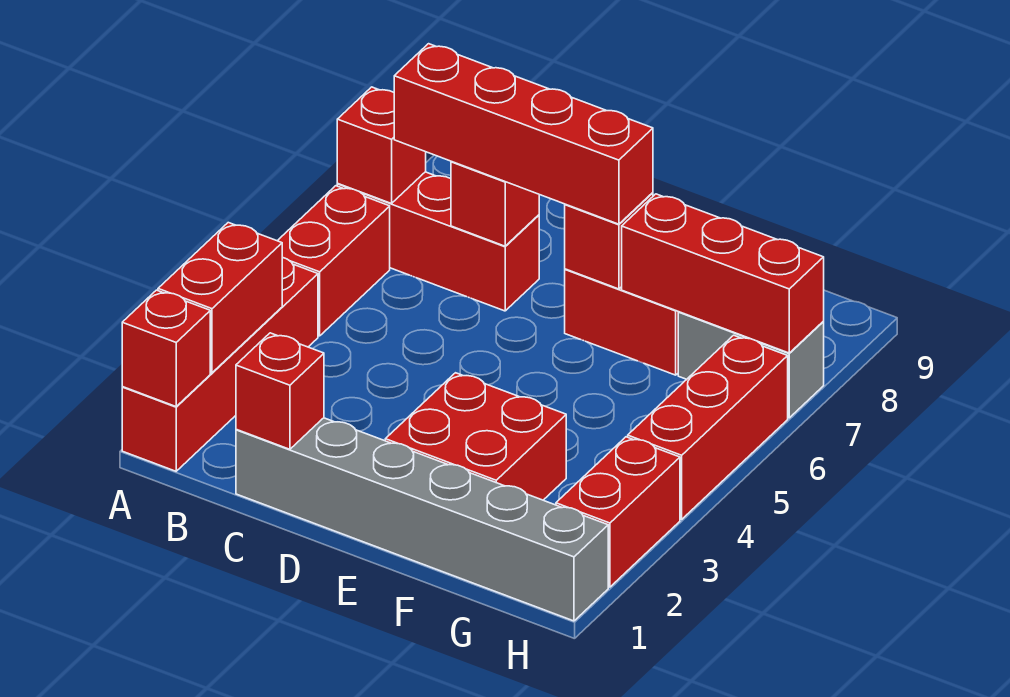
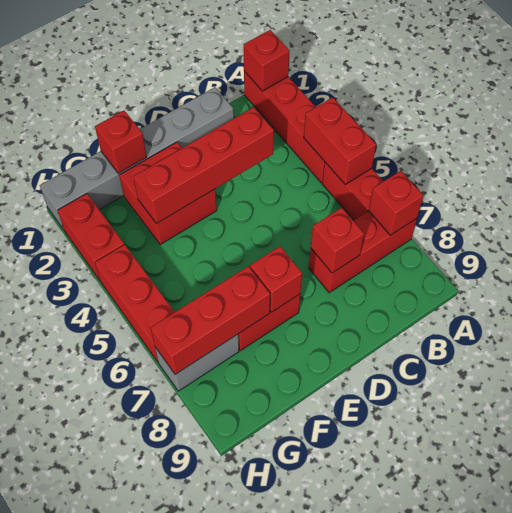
red brick A2:A3 level 2 -> red brick A4:A5 level 2
red brick B7:E7 level 3 -> red brick C3:F3 level 2
red brick C1 level 2 -> red brick F1 level 2

